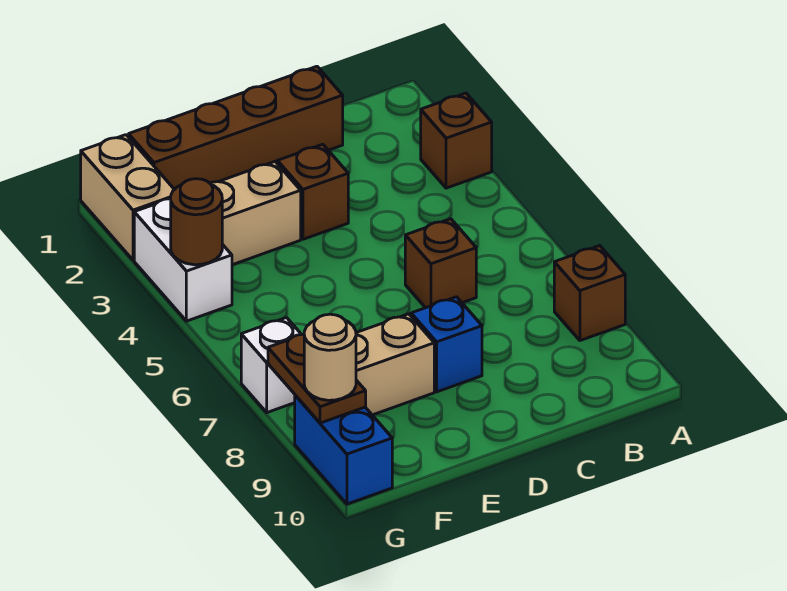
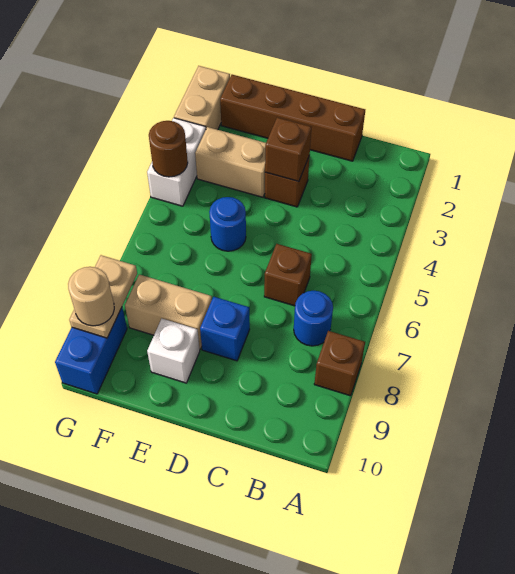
brown brick A3 level 1 -> brown brick D3 level 2
none -> blue round brick B7 level 1
none -> blue round brick E5 level 1
white brick G7 level 1 -> white brick E9 level 1
brown plate G8:G9 level 2 -> tan plate G8:G9 level 2

